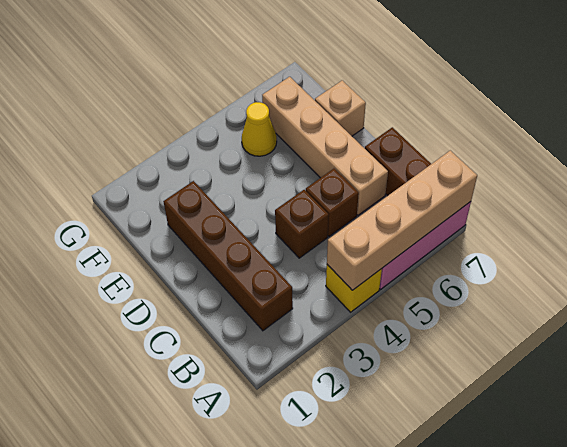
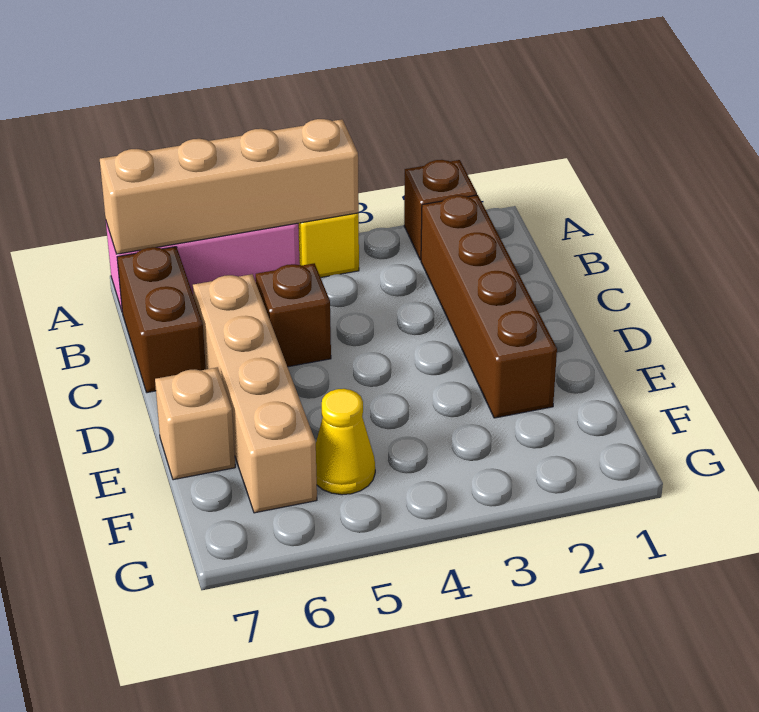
brown brick C4 level 1 -> brown brick A2 level 1

